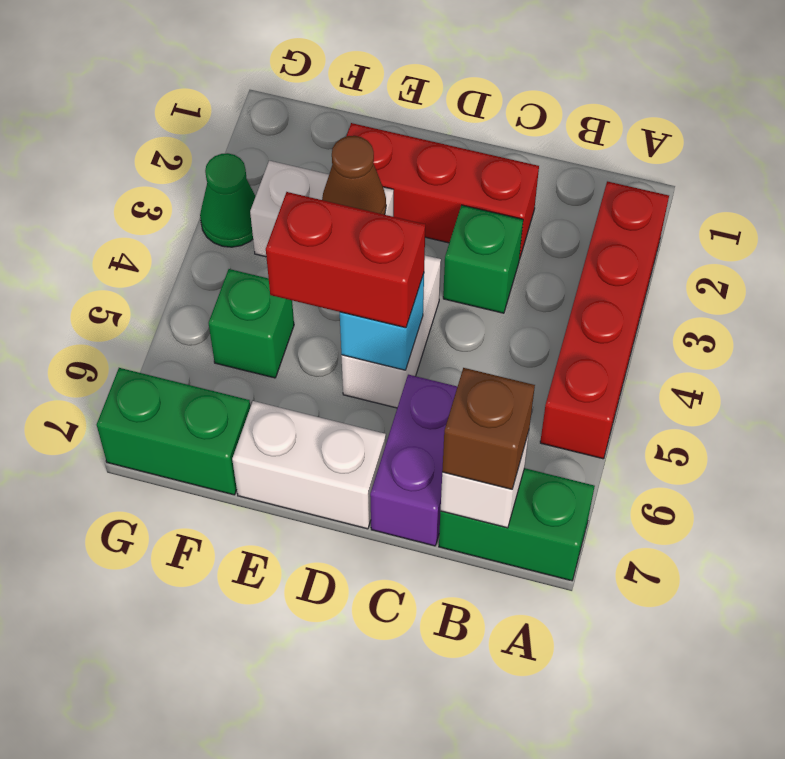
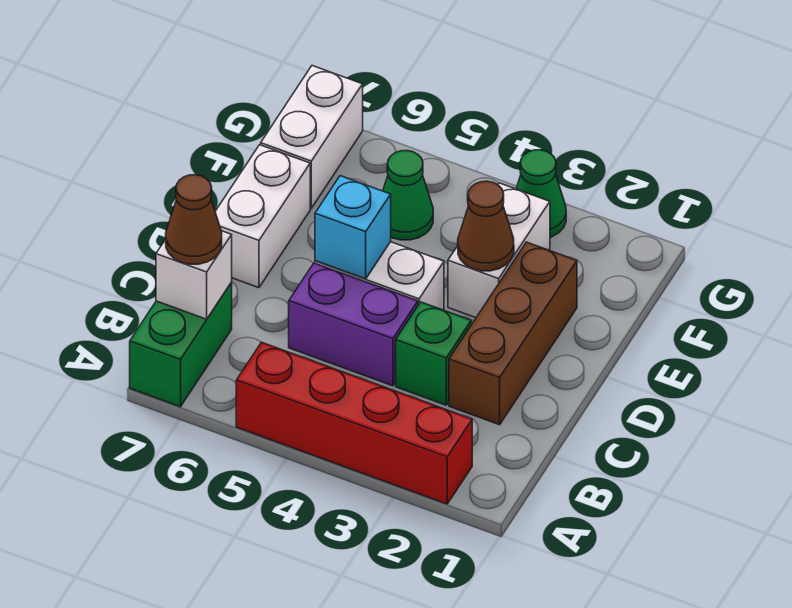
brown brick B7 level 3 -> brown cone B7 level 3
red brick C2:E2 level 1 -> brown brick C2:E2 level 1
purple brick C6:C7 level 1 -> purple brick C4:C5 level 1
red brick D5:E5 level 3 -> none
green brick F5 level 1 -> green cone F5 level 1
green brick F7:G7 level 1 -> white brick F7:G7 level 1

